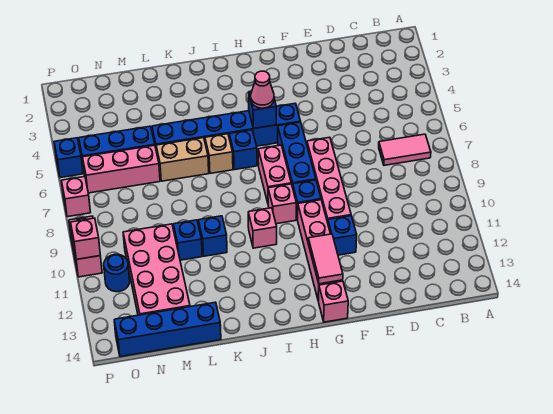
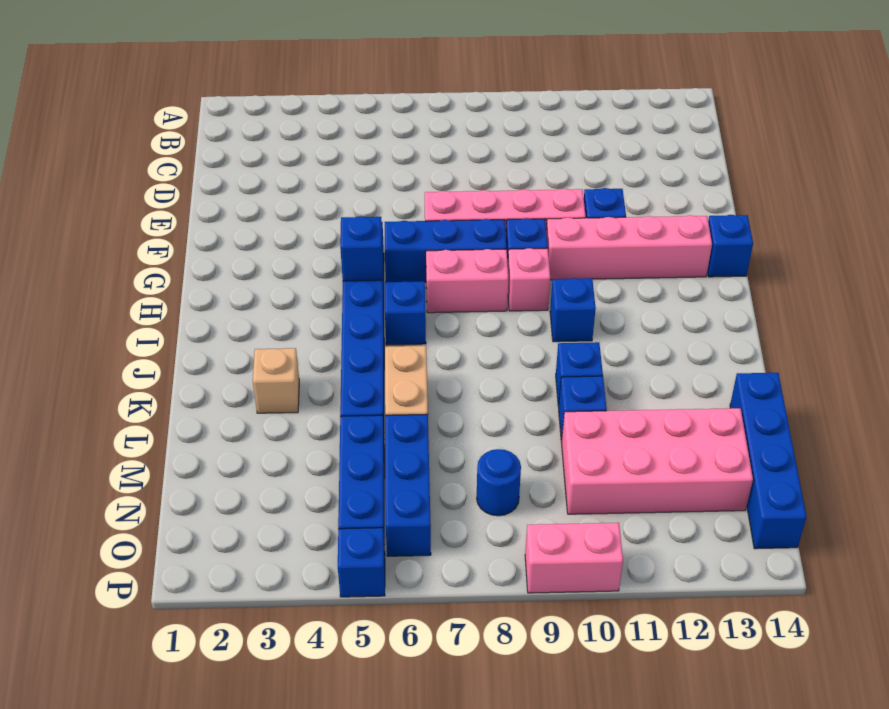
pink tile B7:C7 level 1 -> none
pink tile G12:G13 level 2 -> none
pink brick G14 level 1 -> blue brick G14 level 1
pink cone H5 level 3 -> none
pink brick I10 level 1 -> blue brick I10 level 1
tan brick J6 level 1 -> tan brick K3 level 1
pink brick M6:O6 level 1 -> blue brick M6:O6 level 1
blue round brick O11 level 1 -> blue round brick N8 level 1
pink brick P7 level 1 -> none
pink brick P10 level 2 -> none

